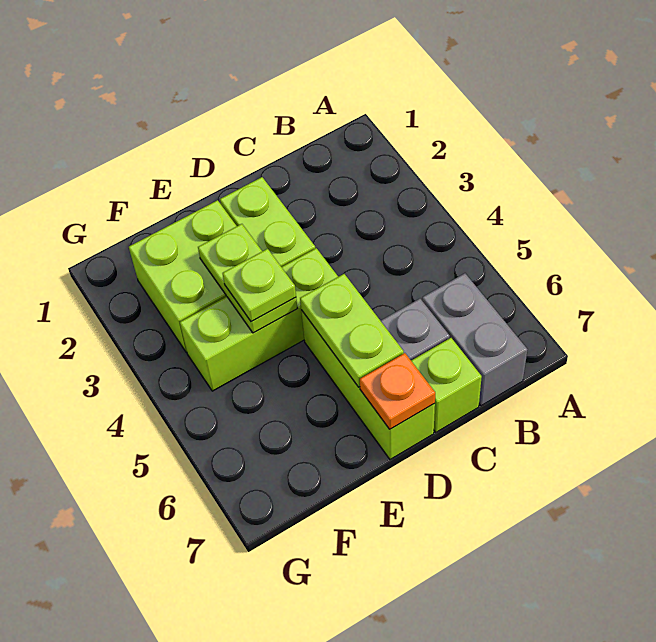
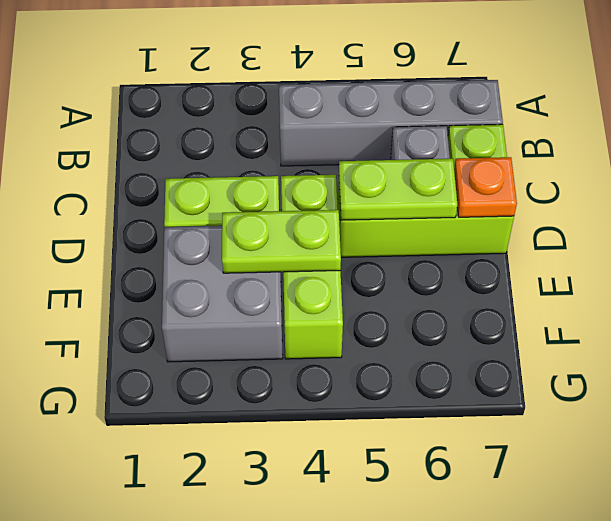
grey brick B6:B7 level 1 -> grey brick B4:B7 level 1
lime brick E2:F3 level 1 -> grey brick E2:F3 level 1
lime plate E4 level 3 -> none

